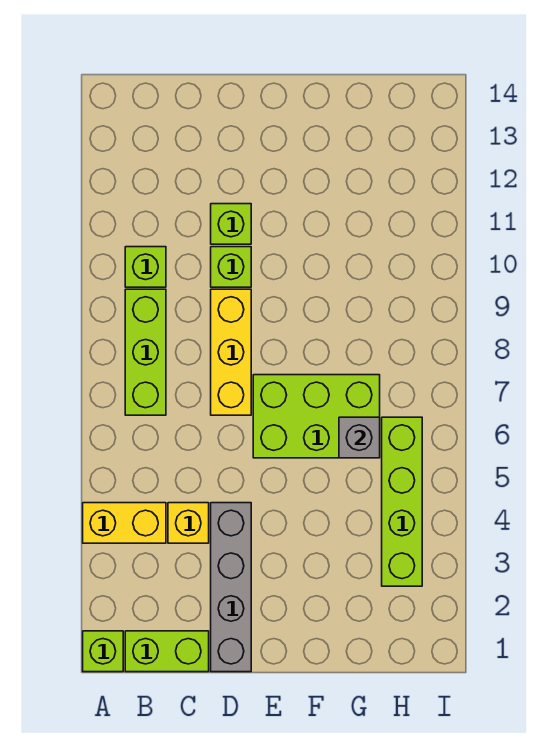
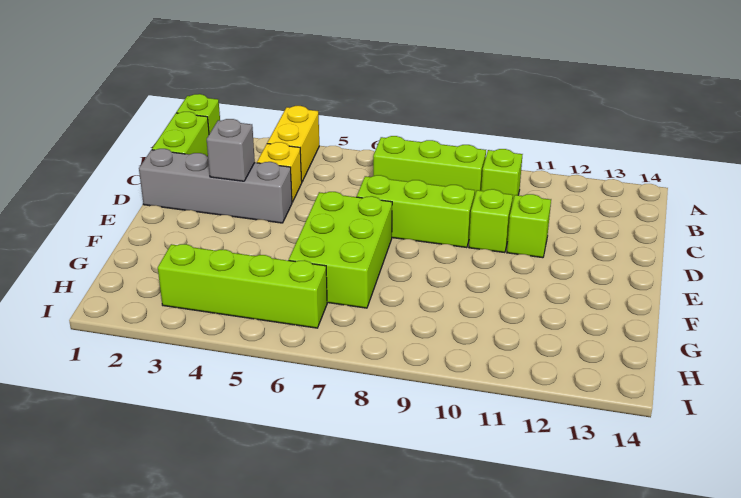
yellow brick D7:D9 level 1 -> lime brick D7:D9 level 1
grey brick G6 level 2 -> grey brick D3 level 2

